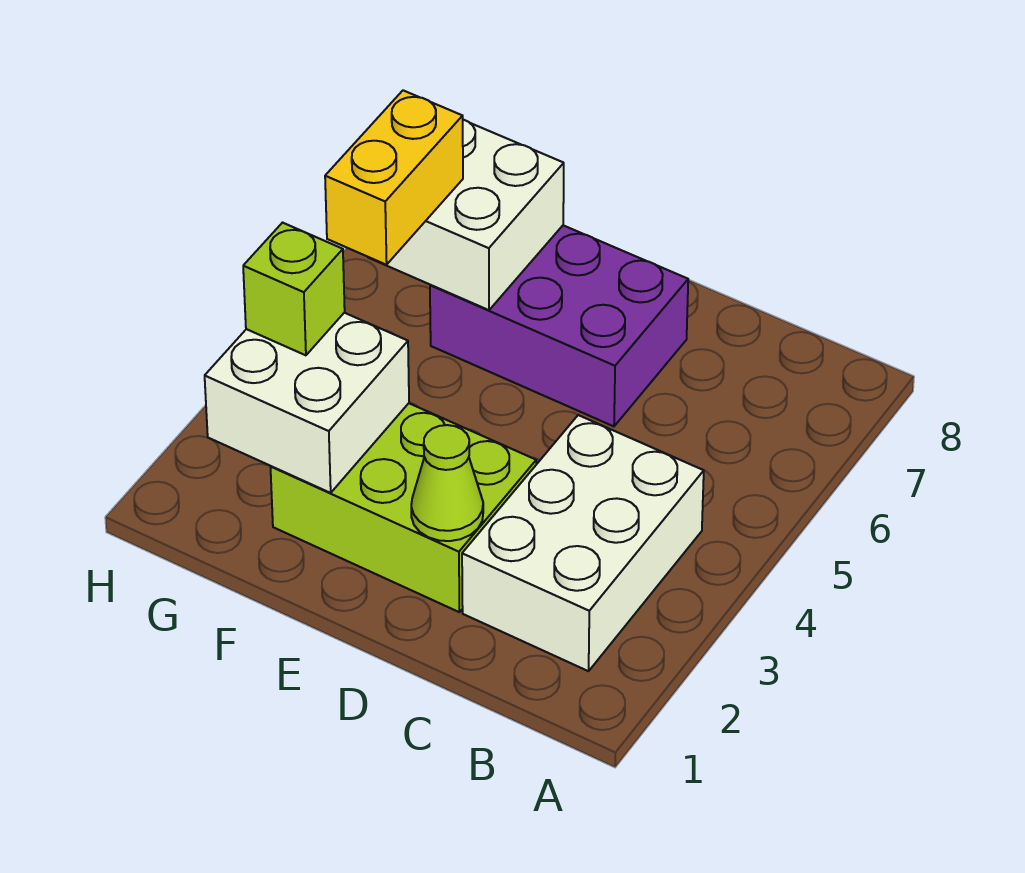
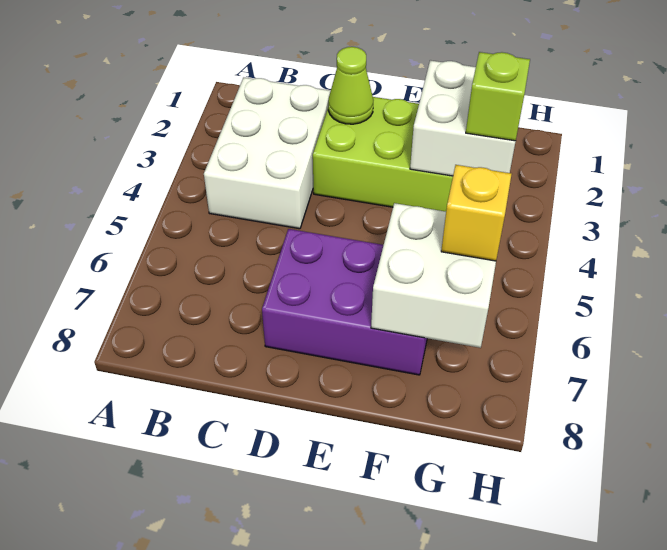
yellow brick G5:G6 level 3 -> yellow brick G6 level 3

